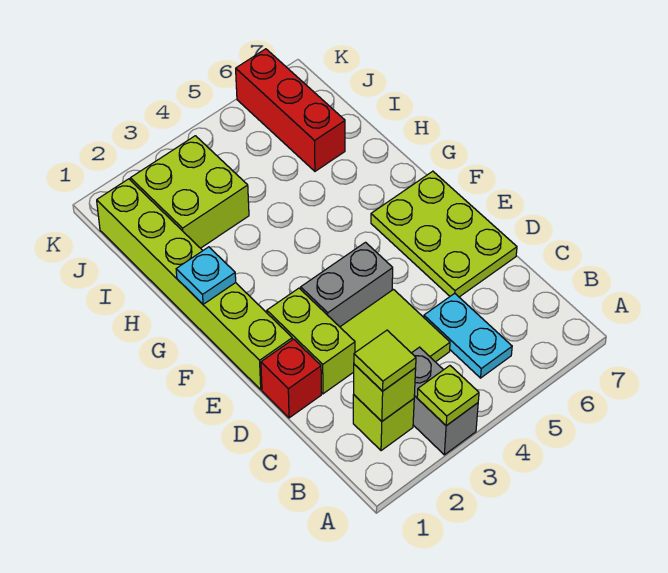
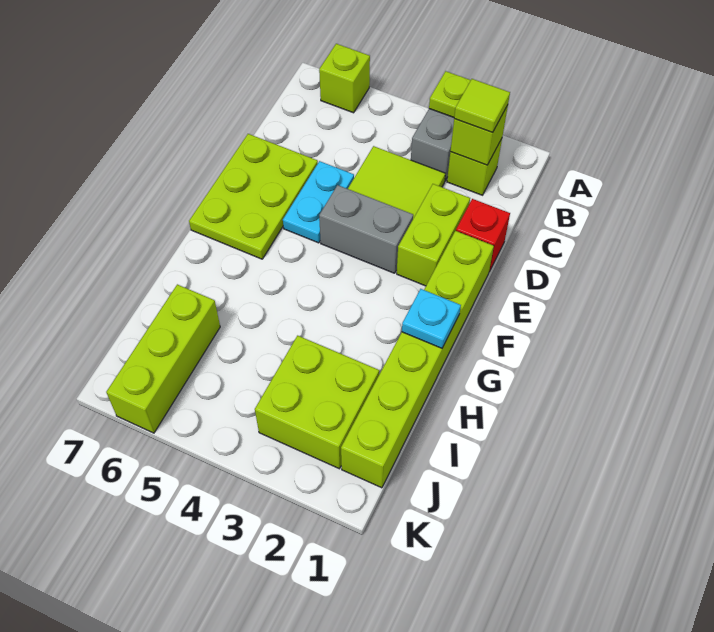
none -> lime brick A6 level 1
cyan plate B5:C5 level 1 -> cyan plate D5:E5 level 1
red brick I6:K6 level 1 -> lime brick I6:K6 level 1

